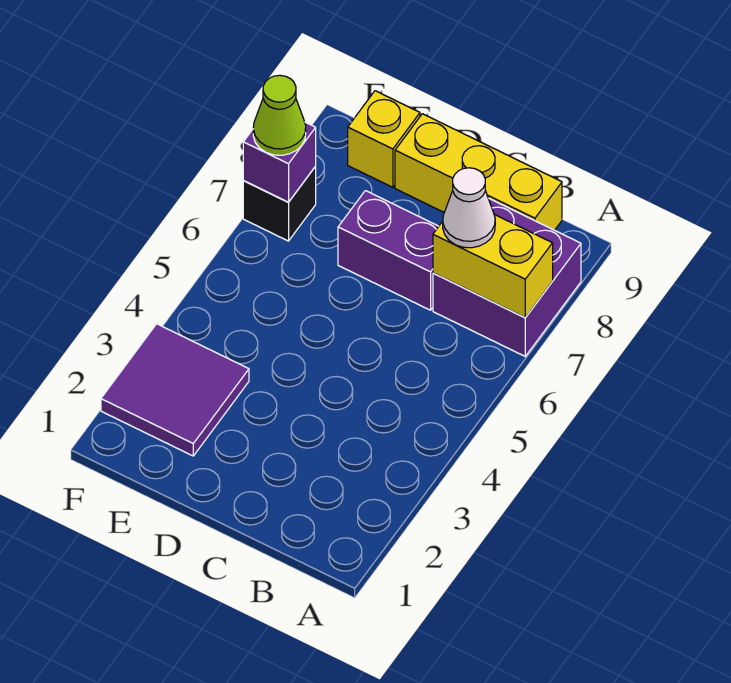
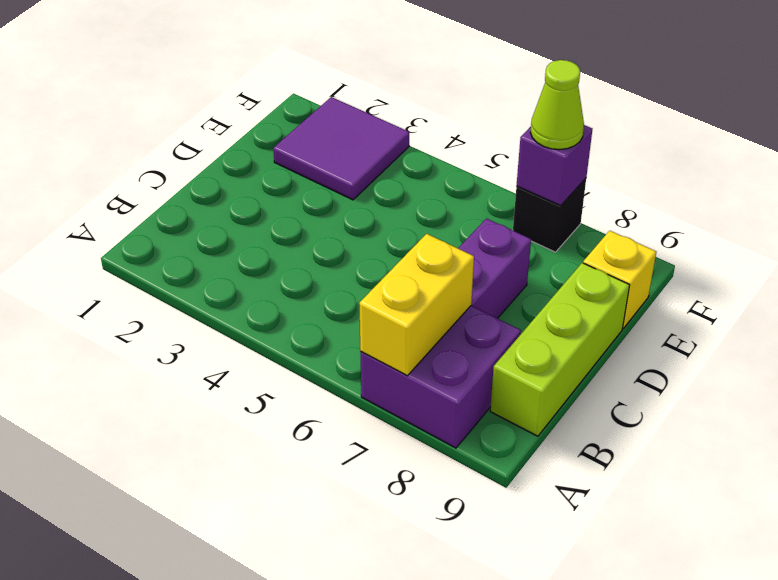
white cone B7 level 3 -> none
yellow brick B9:D9 level 1 -> lime brick B9:D9 level 1

